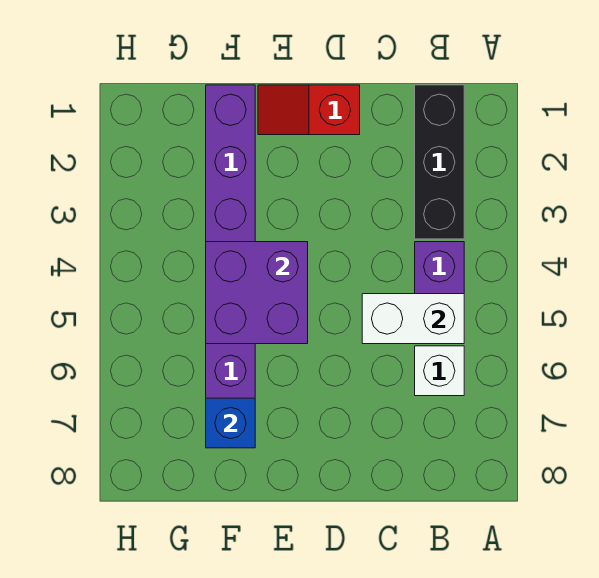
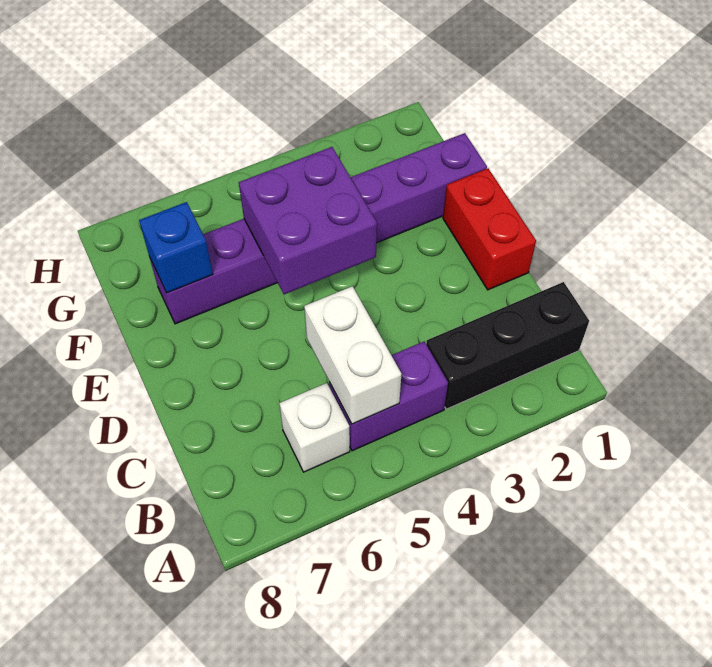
red slope D1:E1 level 1 top D -> red brick D1:E1 level 1

